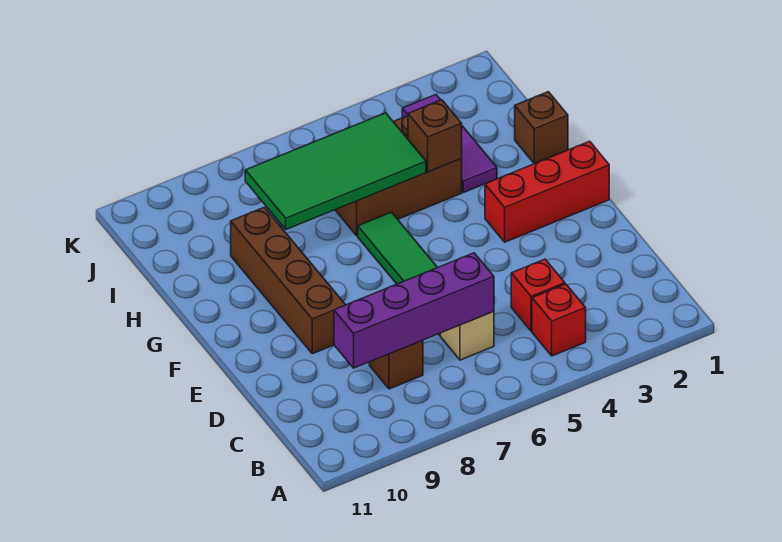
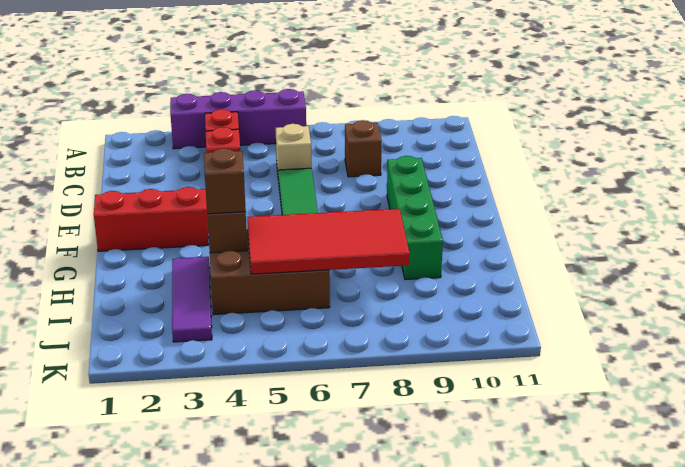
purple brick C6:C9 level 2 -> purple brick A3:A6 level 1
brown brick E9:H9 level 1 -> green brick E9:H9 level 1
brown brick H1 level 1 -> brown brick H4 level 3
green tile H5:I8 level 2 -> red tile H5:I8 level 2

